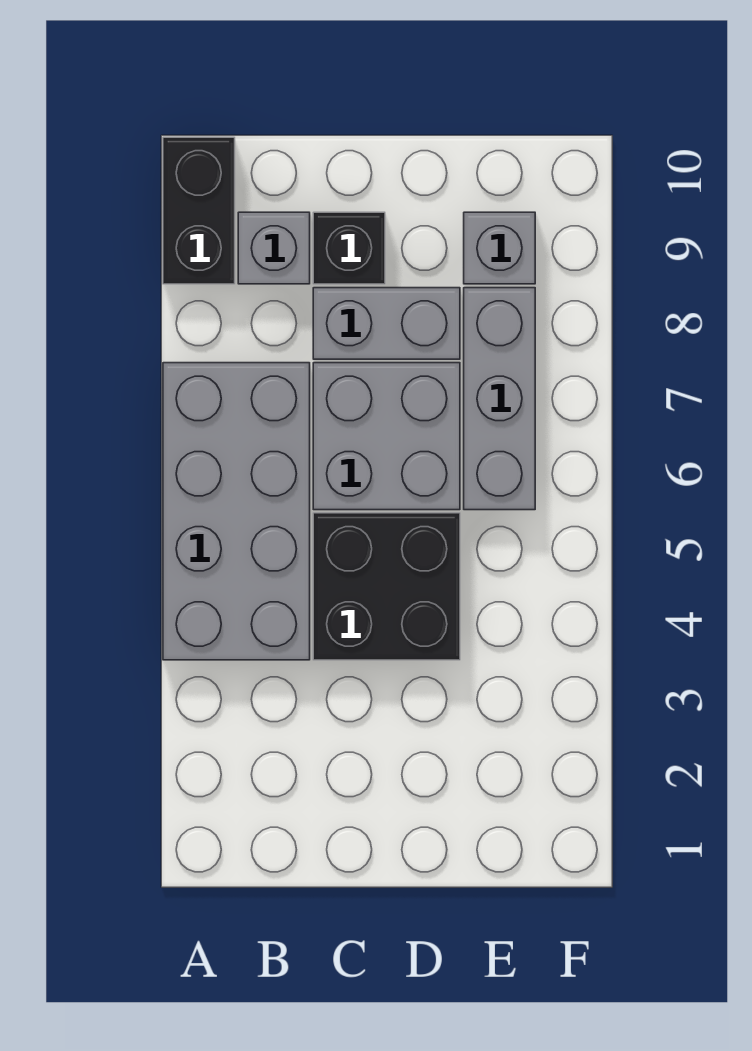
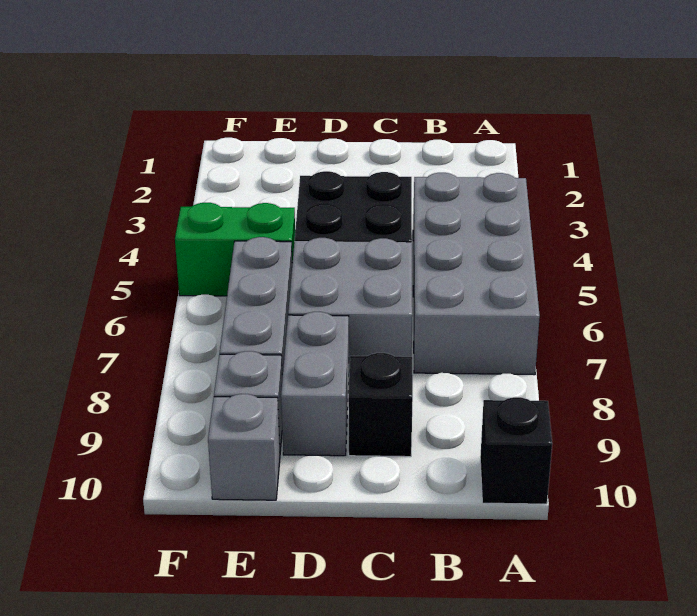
black brick A9:A10 level 1 -> black brick A10 level 1
grey brick B9 level 1 -> grey brick E10 level 1
grey brick C8:D8 level 1 -> grey brick D8:D9 level 1
none -> green brick E5:F5 level 1

